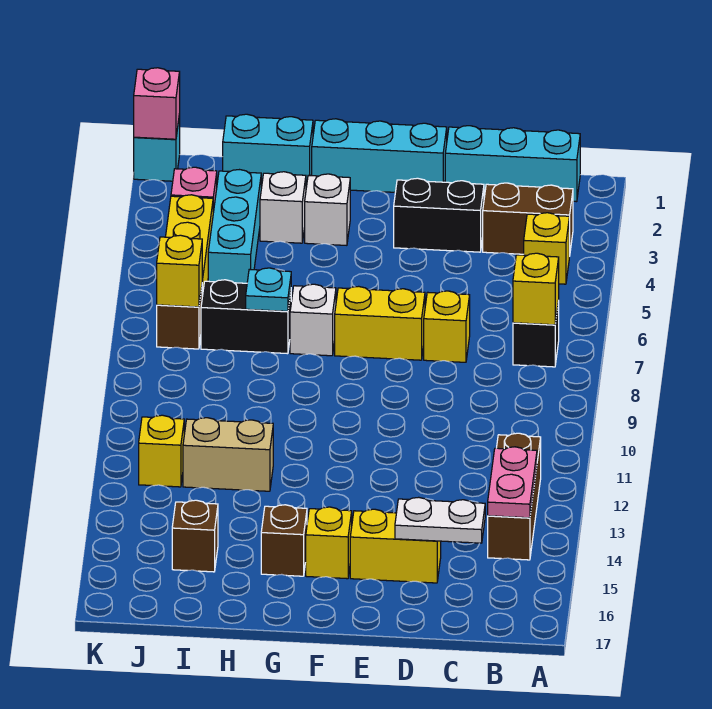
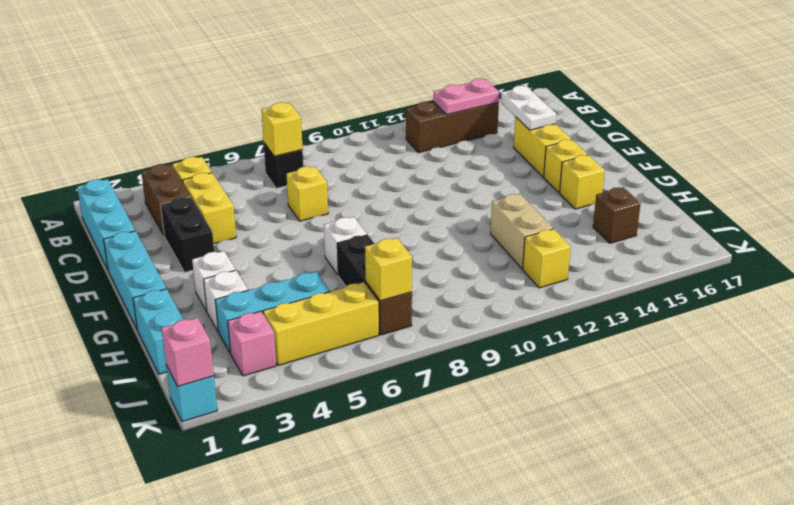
yellow brick E7:F7 level 1 -> yellow brick C4:D4 level 1
brown brick G15 level 1 -> yellow brick G15 level 1
cyan plate H7 level 2 -> none

